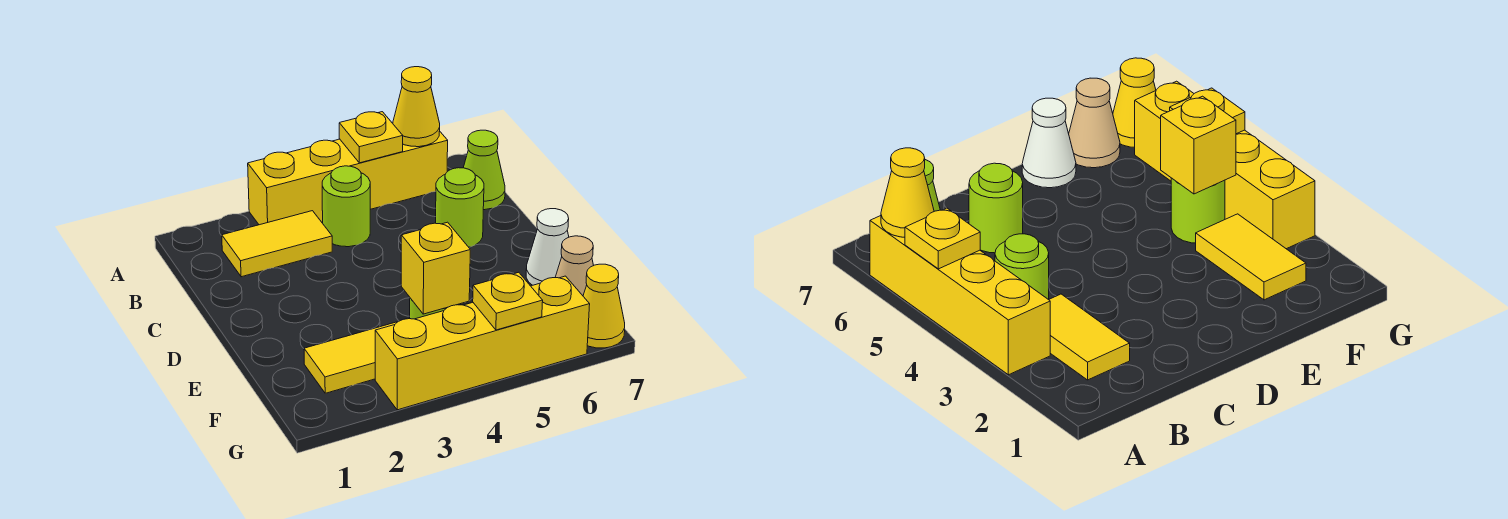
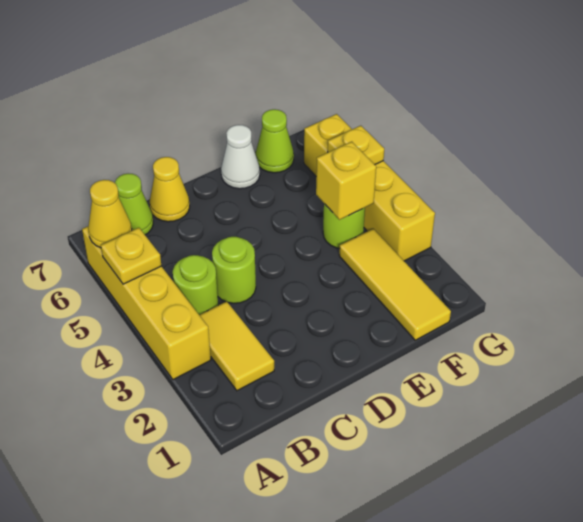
lime round brick C6 level 1 -> lime round brick C4 level 1
yellow tile F2:F3 level 1 -> yellow tile F1:F3 level 1
tan cone F7 level 1 -> lime cone F7 level 1
yellow cone G7 level 1 -> yellow cone C7 level 1

